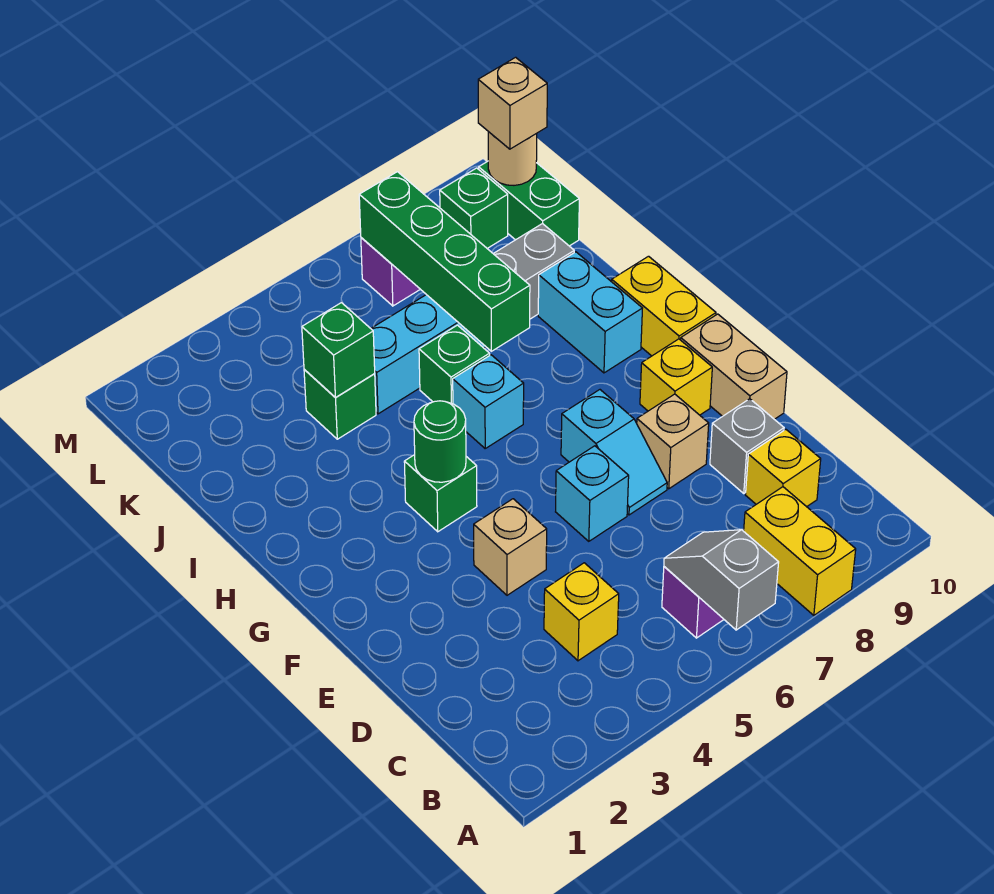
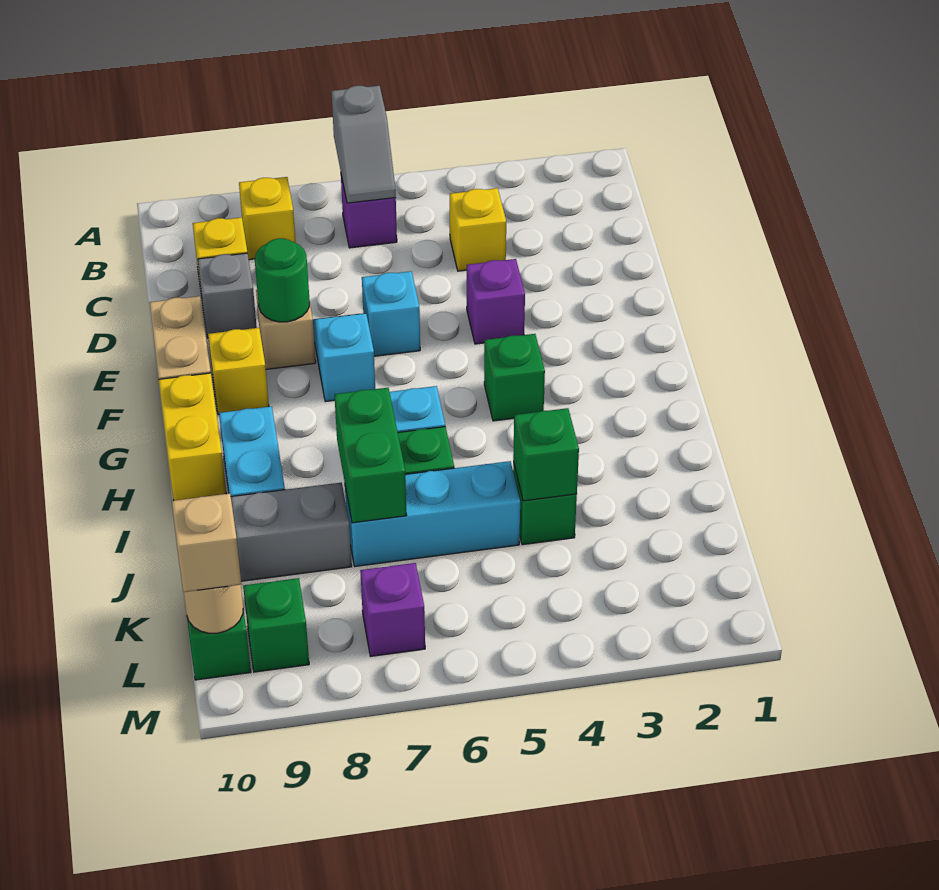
yellow brick A8:B8 level 1 -> yellow brick B8 level 1
tan brick E4 level 1 -> purple brick E4 level 1
green round brick G4 level 2 -> green round brick E8 level 2
green brick I7:L7 level 2 -> green brick I7:J7 level 2

